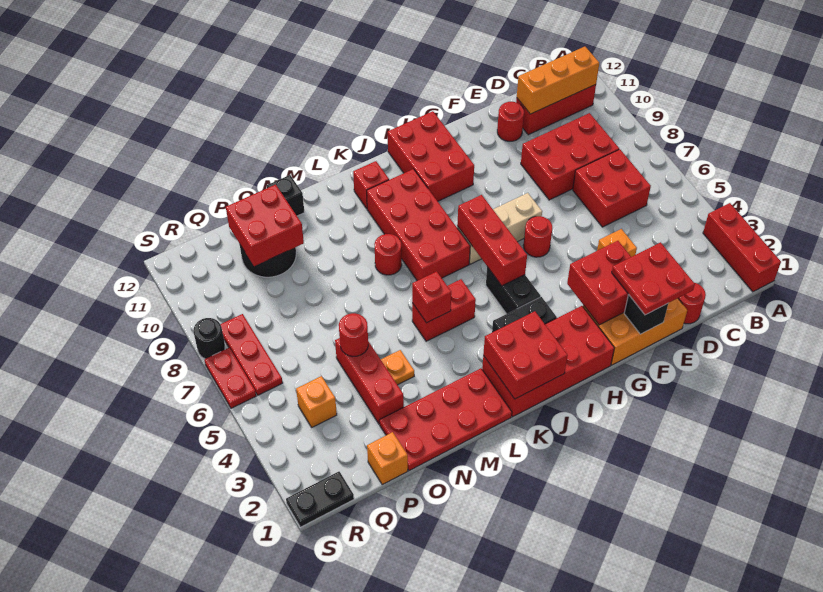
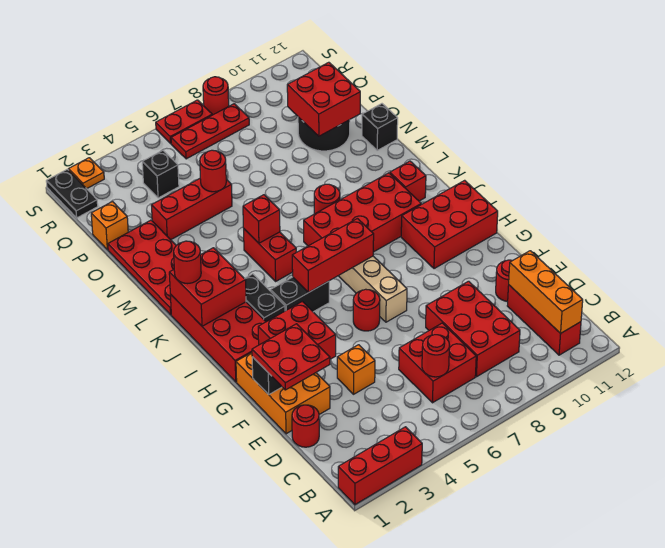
none -> red round brick C6 level 2
none -> red round brick K1 level 3
orange plate N4 level 1 -> orange plate S2 level 1
orange brick Q4 level 1 -> black brick Q4 level 1
black round brick S8 level 1 -> red round brick S8 level 1

